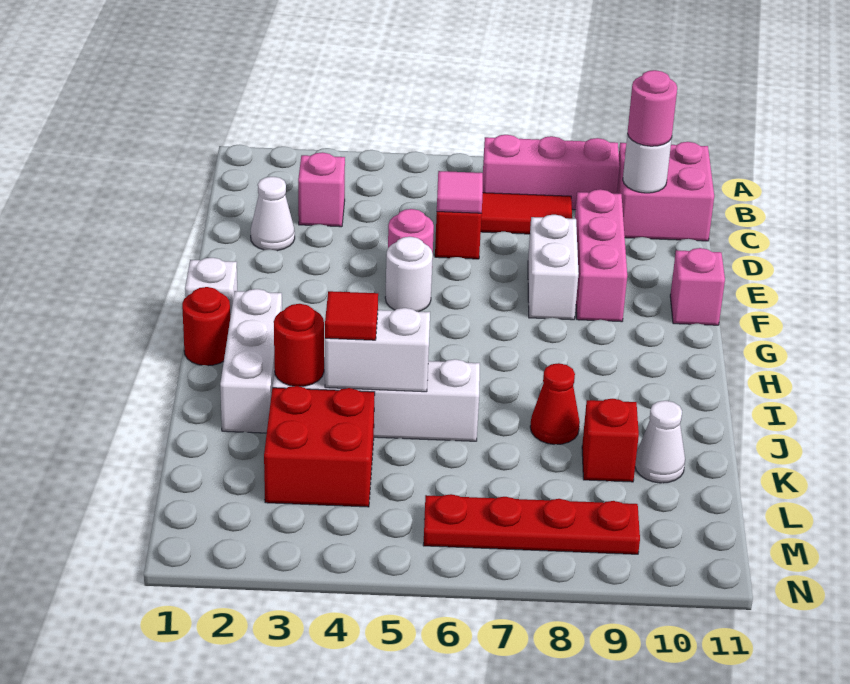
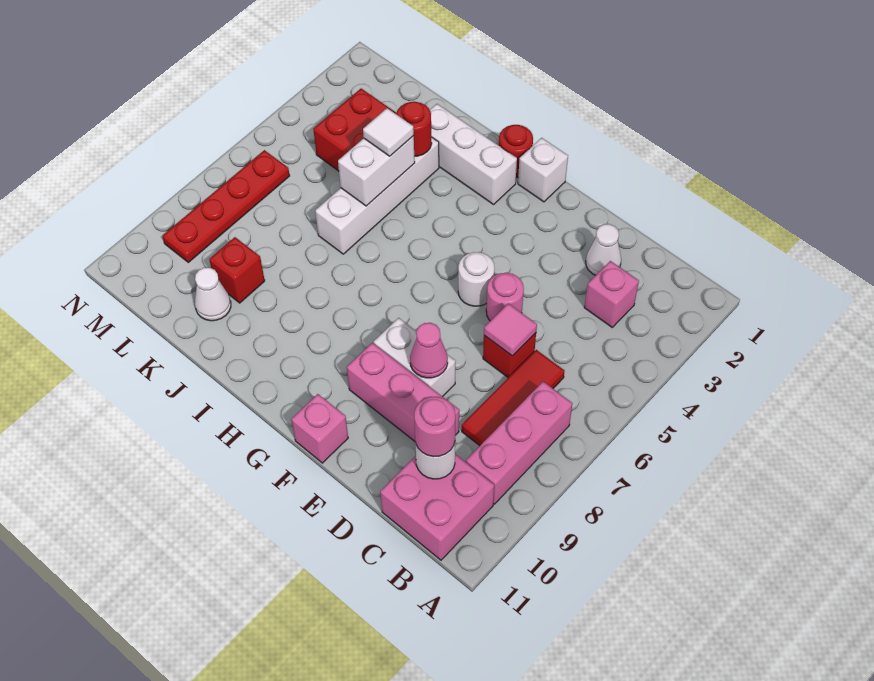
none -> pink cone E8 level 2
red tile J4 level 3 -> white tile J4 level 3
red cone J8 level 1 -> none

